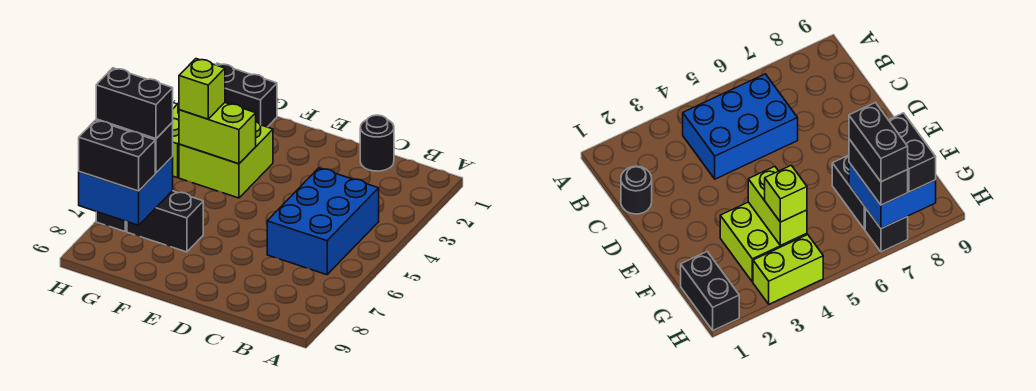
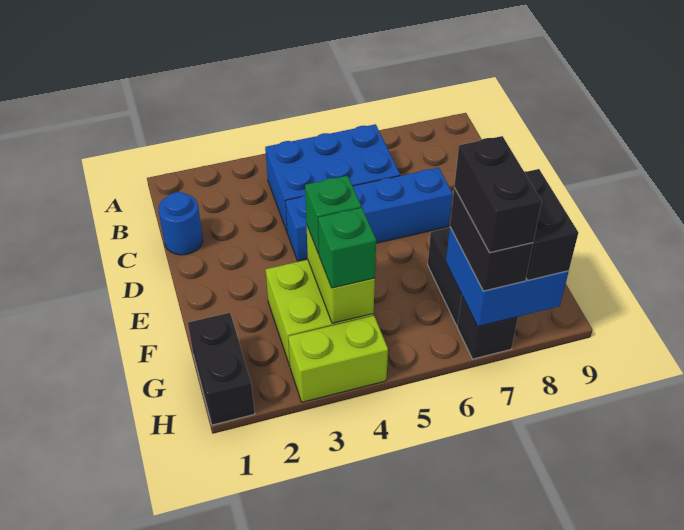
black round brick C1 level 1 -> blue round brick C1 level 1
none -> blue brick D4:D7 level 1
none -> green brick F4 level 3
lime brick G4 level 3 -> green brick G4 level 3

